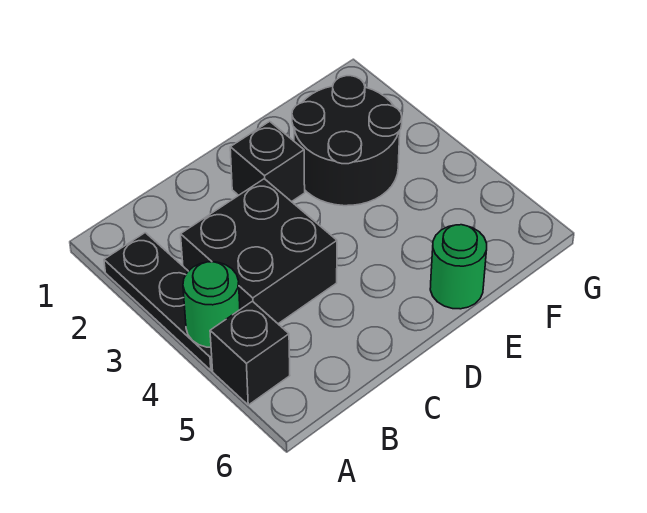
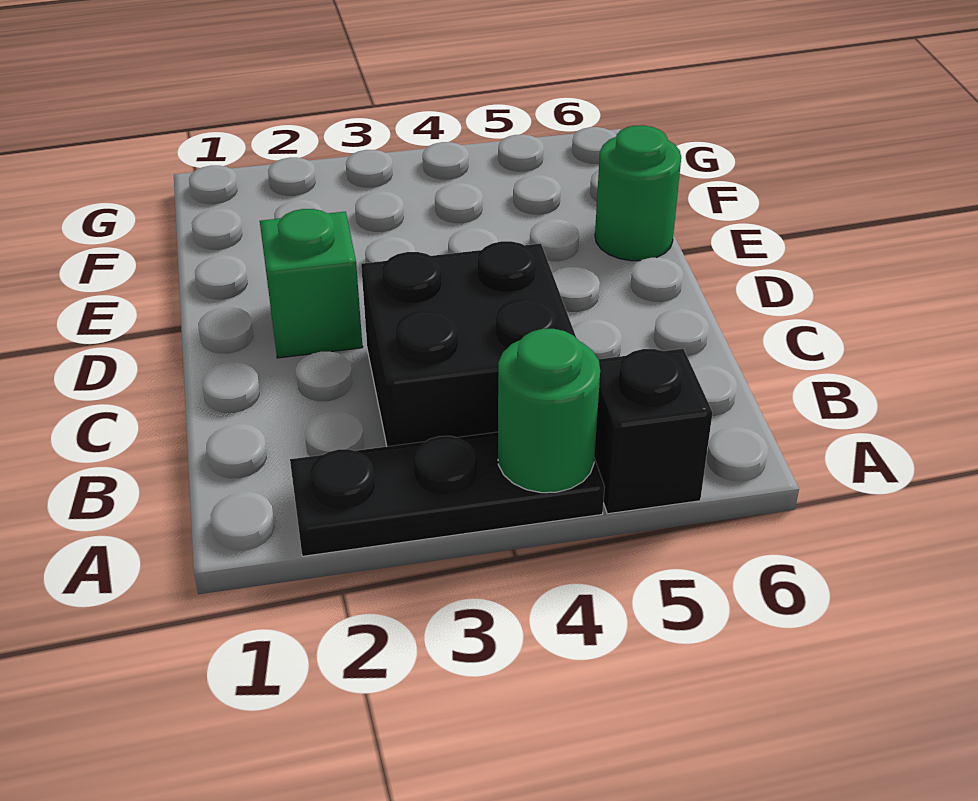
black brick D2 level 1 -> green brick D2 level 1
black round brick E2:F3 level 1 -> none

